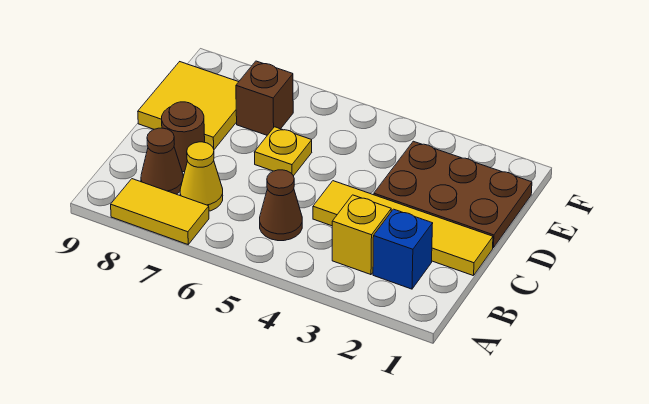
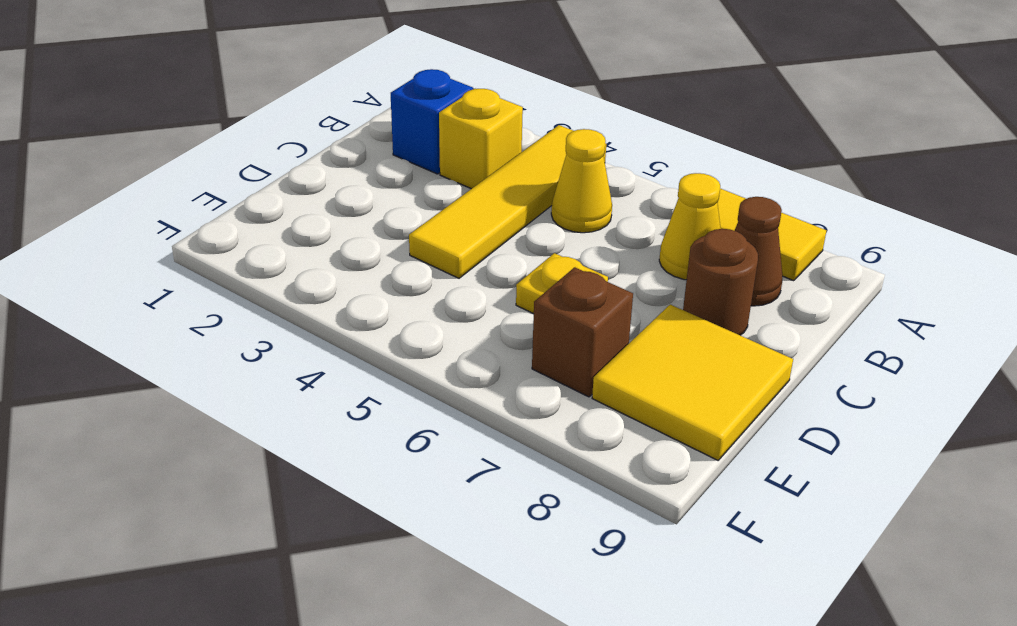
brown cone B5 level 1 -> yellow cone B5 level 1
yellow tile C1:C4 level 1 -> yellow tile A4:D4 level 1
brown plate D1:E3 level 1 -> none

